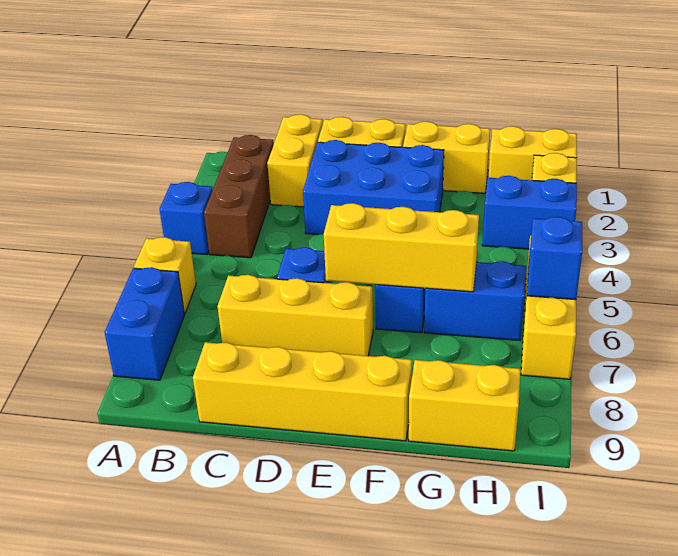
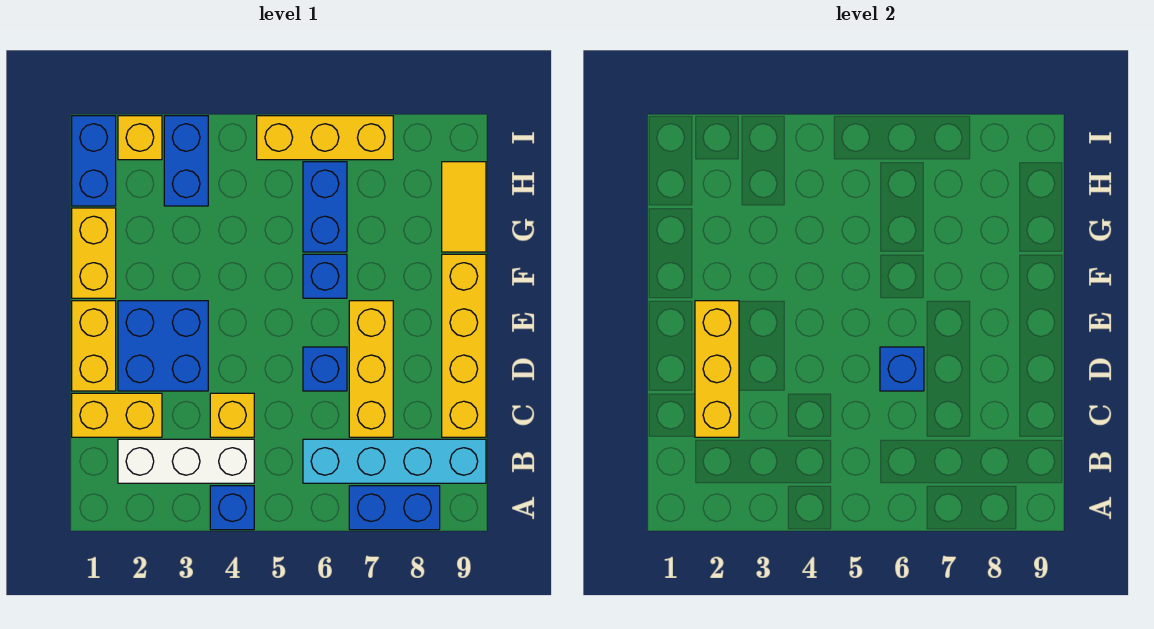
yellow brick A6 level 1 -> yellow brick C4 level 1
brown brick B2:B4 level 1 -> white brick B2:B4 level 1
none -> cyan brick B6:B9 level 1
blue brick D2:F3 level 1 -> blue brick D2:E3 level 1
yellow brick E6:G6 level 2 -> yellow brick C2:E2 level 2
yellow brick G9:H9 level 1 -> yellow tile G9:H9 level 1
yellow brick H1:I1 level 1 -> blue brick H1:I1 level 1
blue brick I6 level 2 -> blue brick D6 level 2

